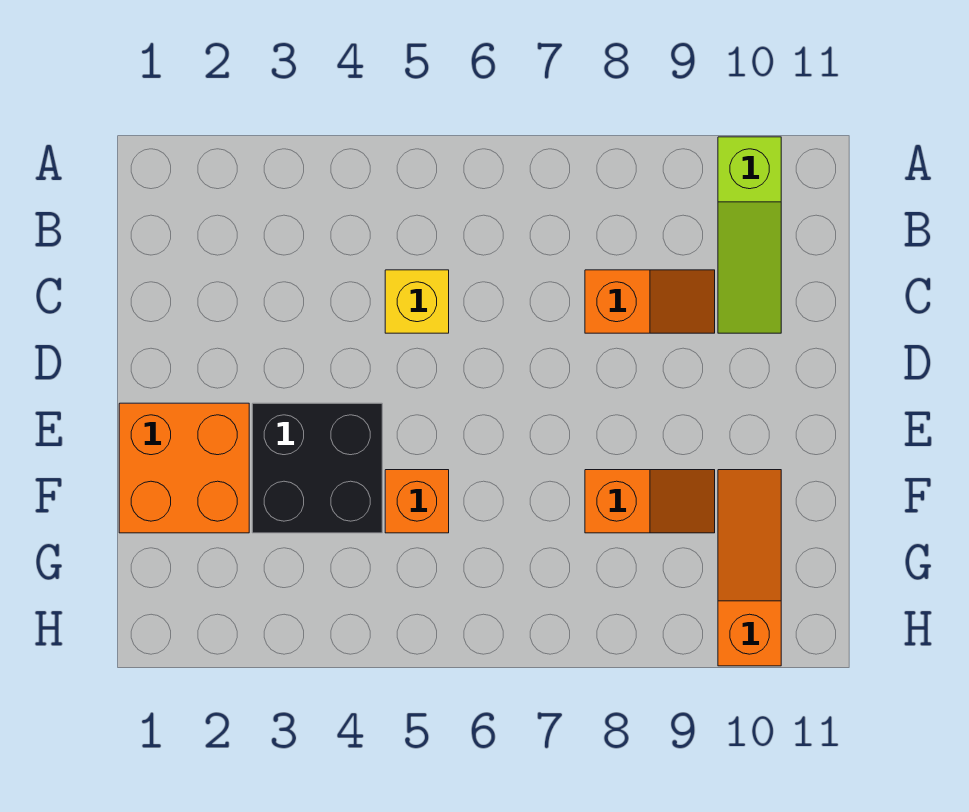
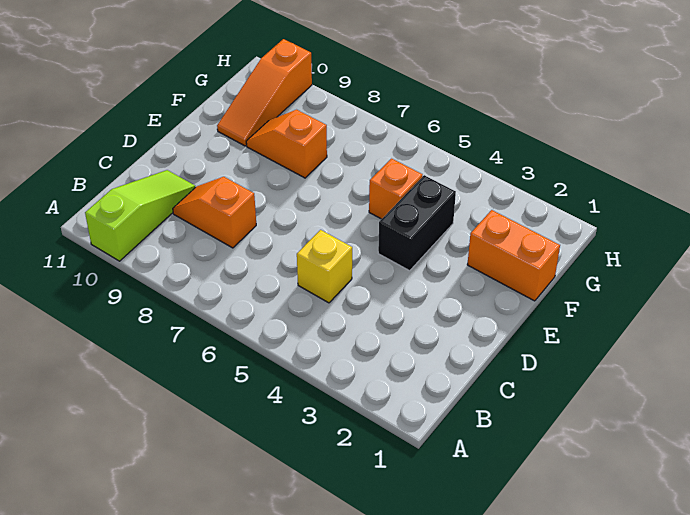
orange brick E1:F2 level 1 -> orange brick F1:F2 level 1
black brick E3:F4 level 1 -> black brick E4:F4 level 1

